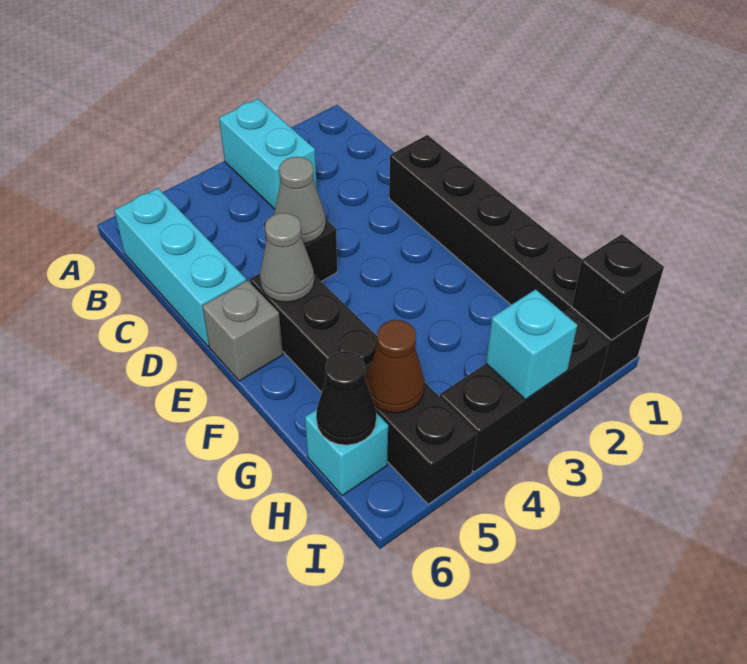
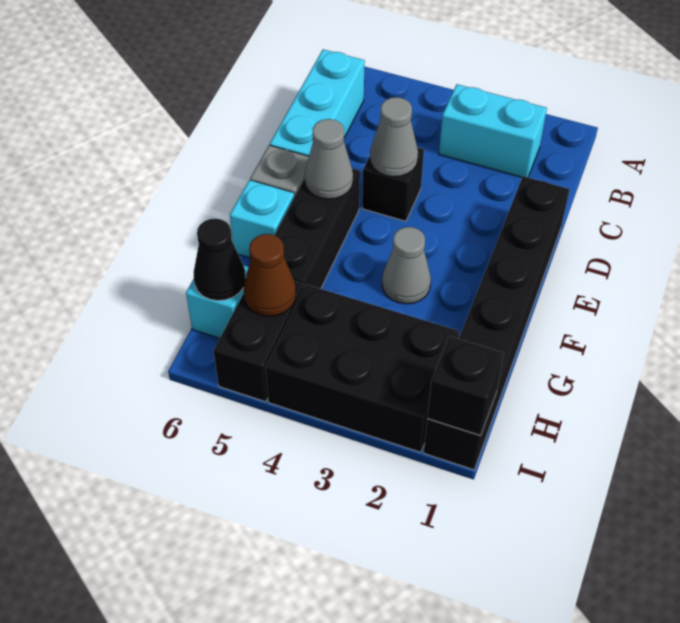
cyan brick A3:B3 level 1 -> cyan brick B2:B3 level 1
none -> grey cone F3 level 1
black brick I2:I4 level 1 -> black brick H2:I4 level 1
cyan brick I3 level 2 -> cyan brick F6 level 1

